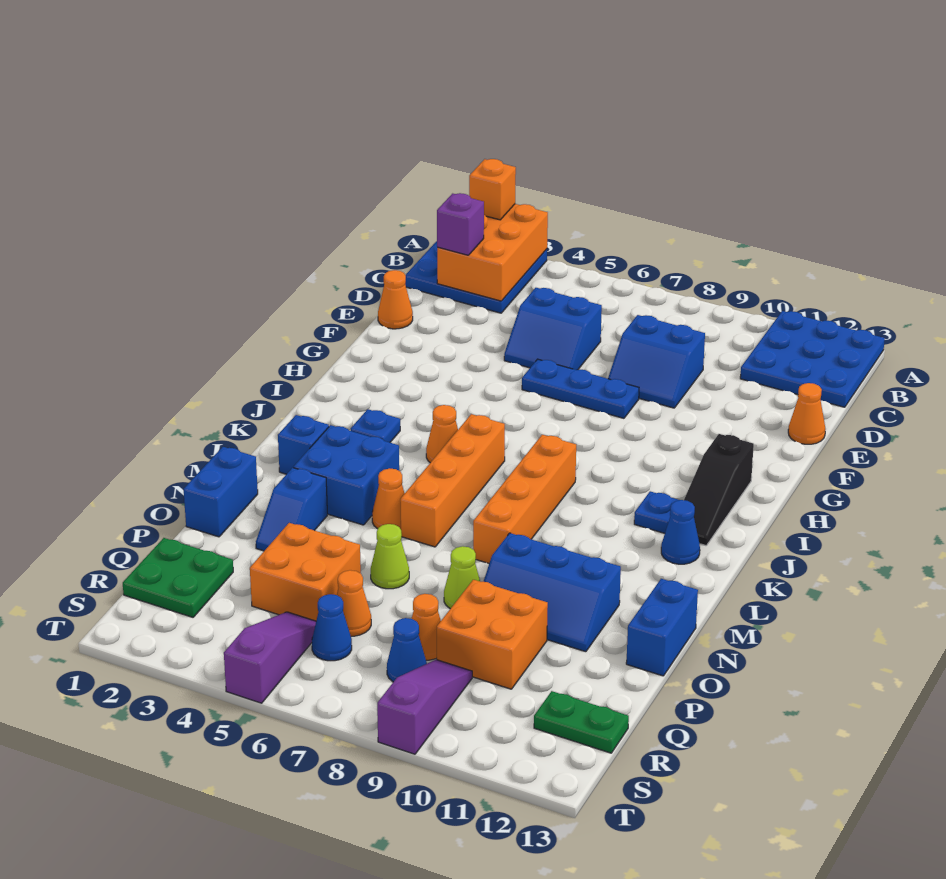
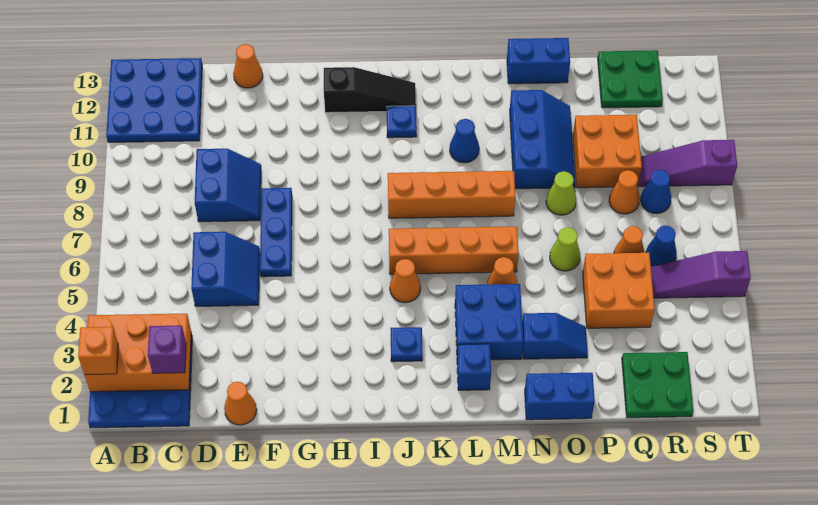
blue cone K12 level 1 -> blue cone L10 level 1
green plate R12:R13 level 1 -> green plate Q12:R13 level 1

